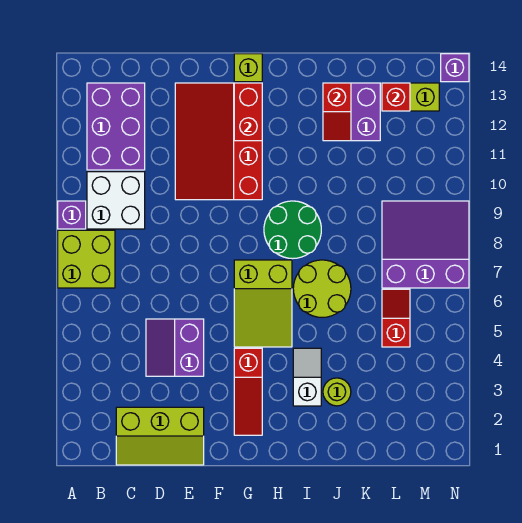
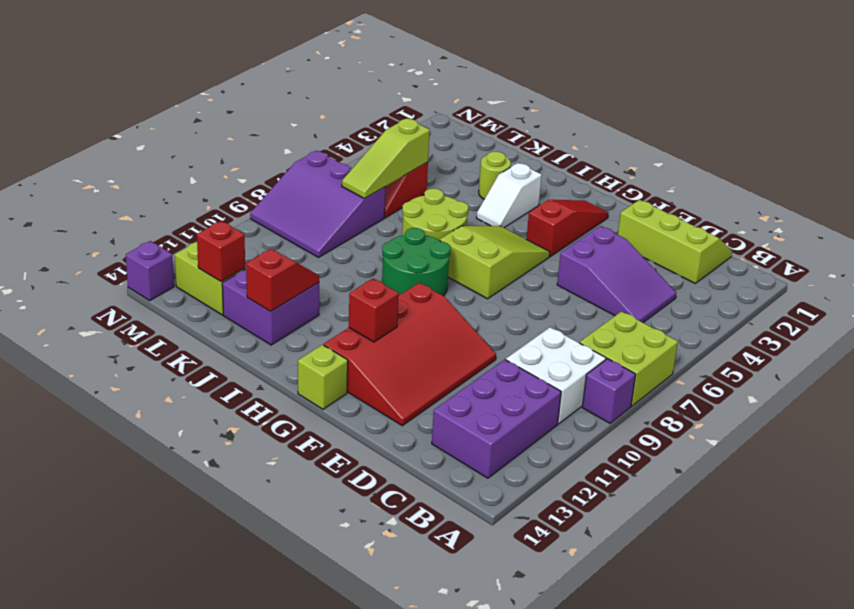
purple slope D4:E5 level 1 top E -> purple slope C4:E5 level 1 top E
red brick G12:G13 level 2 -> red brick G12 level 2
none -> lime slope L5:L7 level 2 top 5

